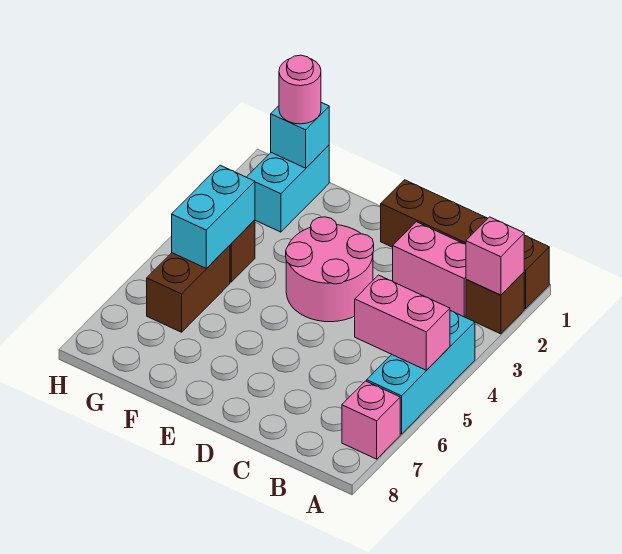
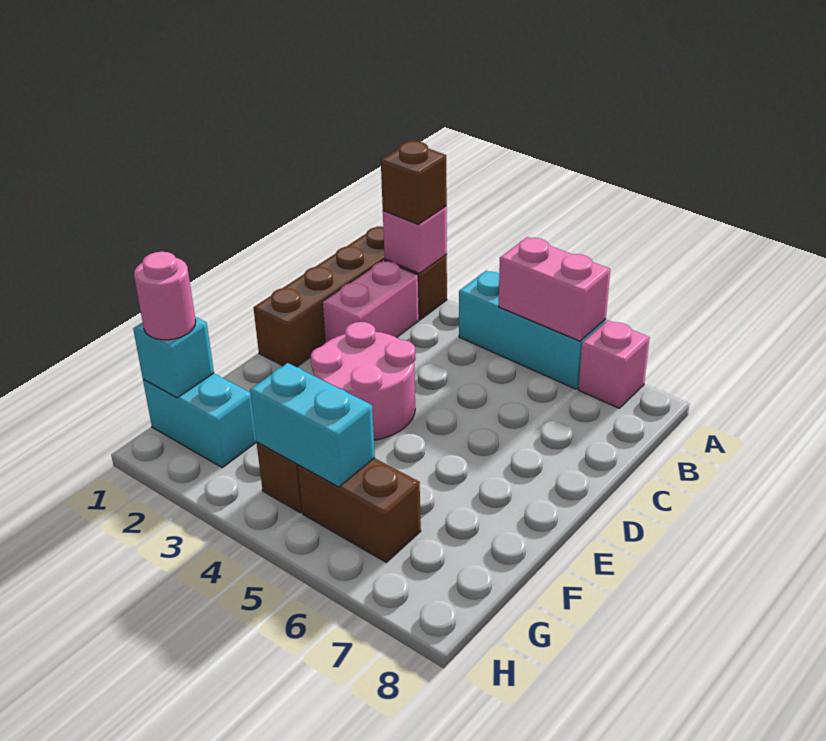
none -> brown brick A2 level 3
pink brick A5:B5 level 2 -> pink brick A5:A6 level 2

